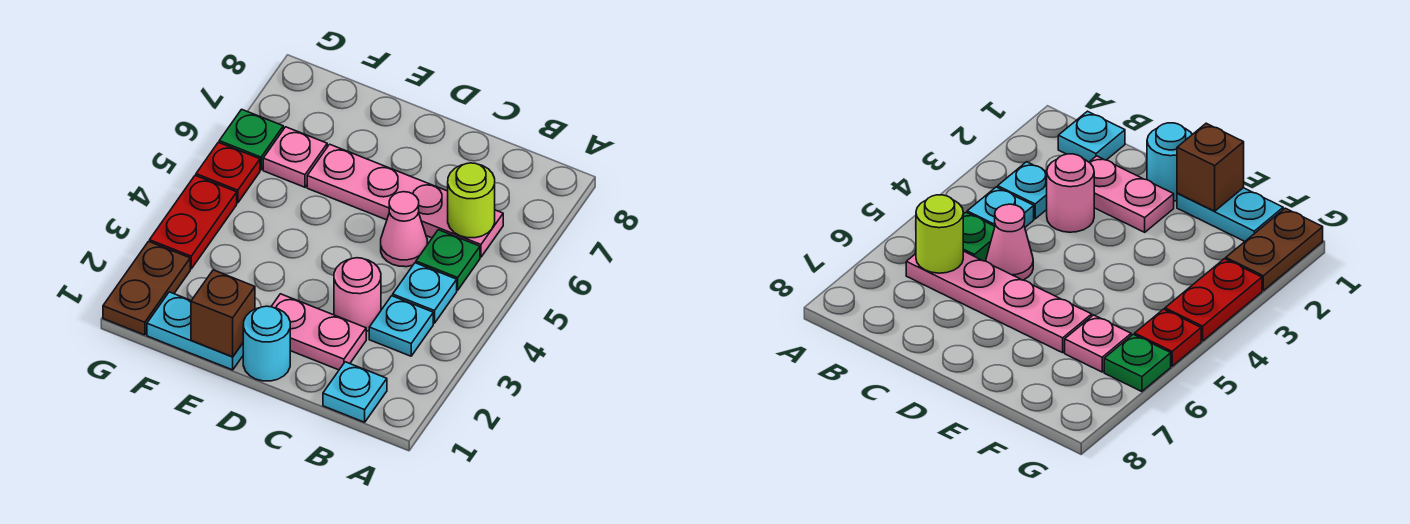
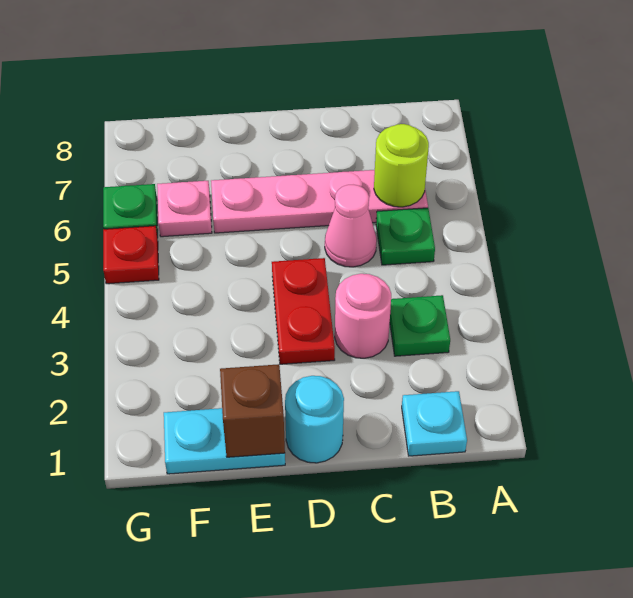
cyan plate B3 level 1 -> green plate B3 level 1
cyan plate B4 level 1 -> none
pink plate C2:D2 level 1 -> none
brown plate G1:G2 level 1 -> none
red plate G3:G4 level 1 -> red plate D3:D4 level 1

